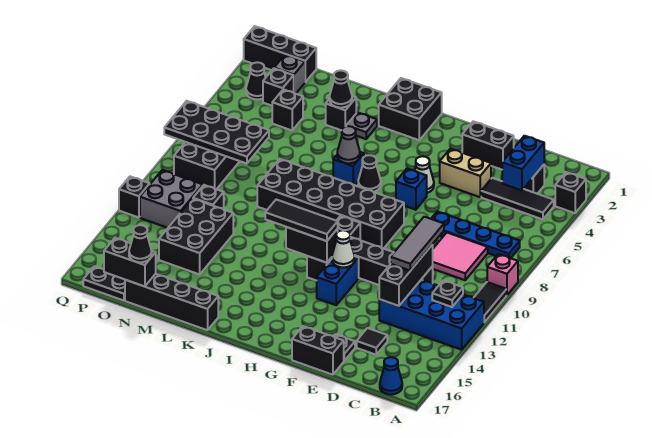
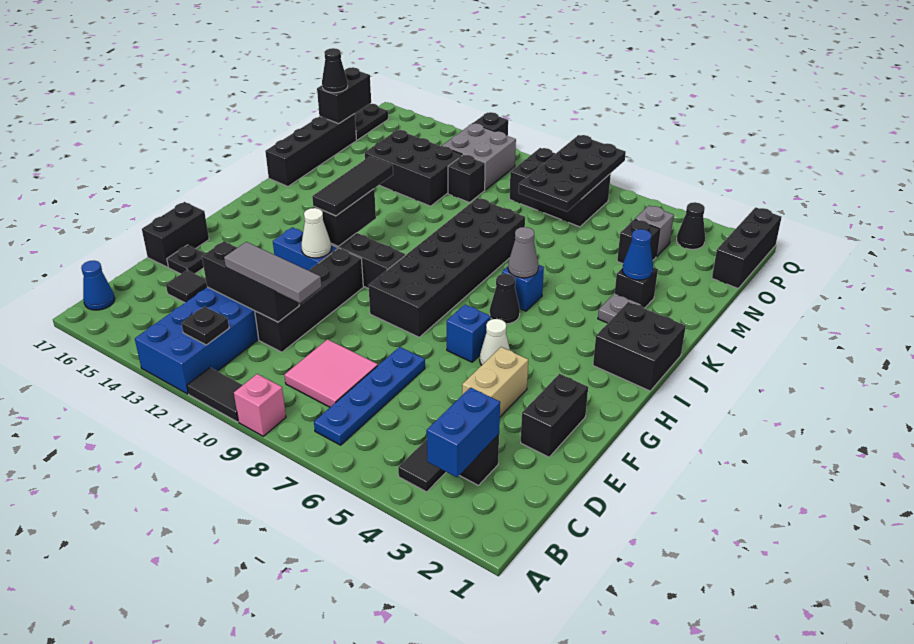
black brick A3 level 1 -> none
blue brick C3:C4 level 2 -> blue brick B3:C3 level 2
black cone L3 level 2 -> blue cone L3 level 2
grey brick O2 level 1 -> grey brick O4 level 1
black brick O3 level 1 -> none

